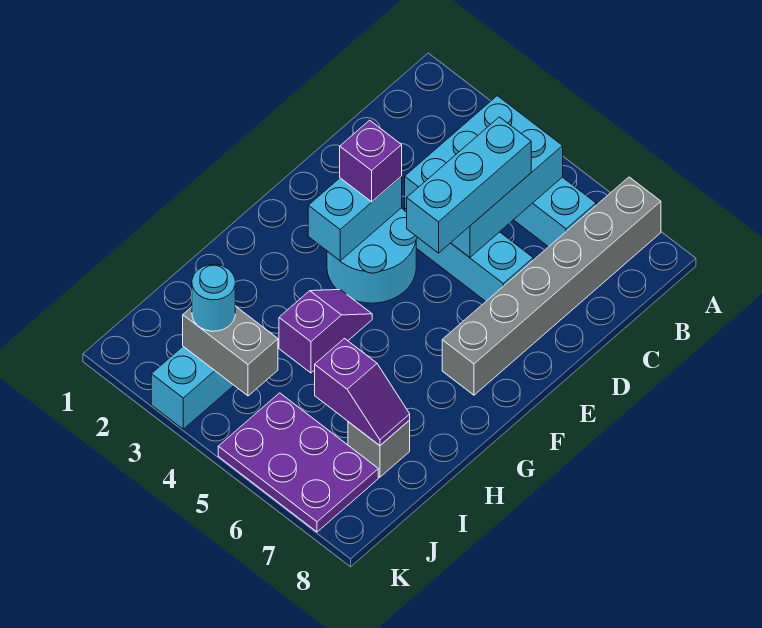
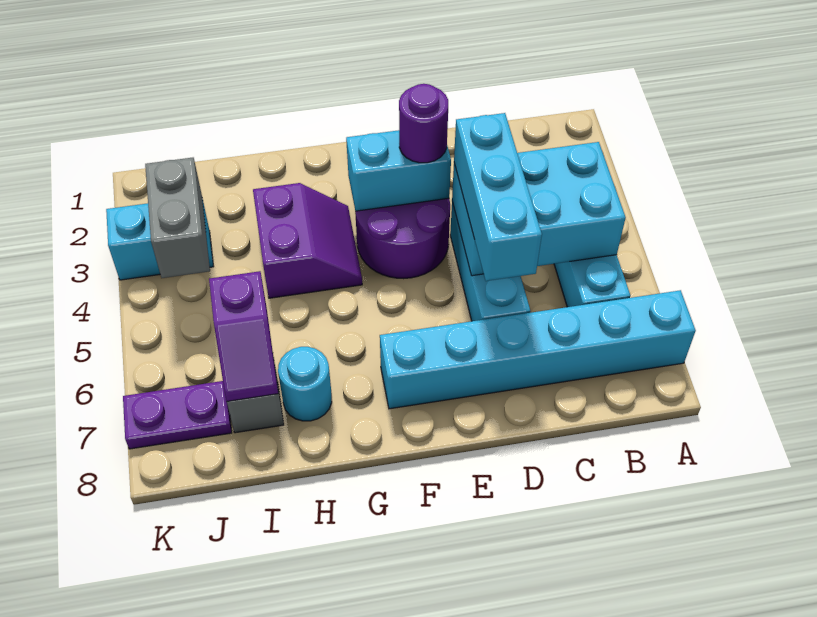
grey brick A7:F7 level 1 -> cyan brick A7:F7 level 1
cyan brick C5:E5 level 3 -> cyan brick D4:D6 level 3
cyan round brick E3:F4 level 1 -> purple round brick E3:F4 level 1
purple brick E3 level 3 -> purple round brick E3 level 3
purple slope G4:H4 level 1 top H -> purple slope G3:H4 level 1 top H
cyan round brick J3 level 3 -> cyan round brick H7 level 1
purple plate J5:K7 level 1 -> purple plate J7:K7 level 1

